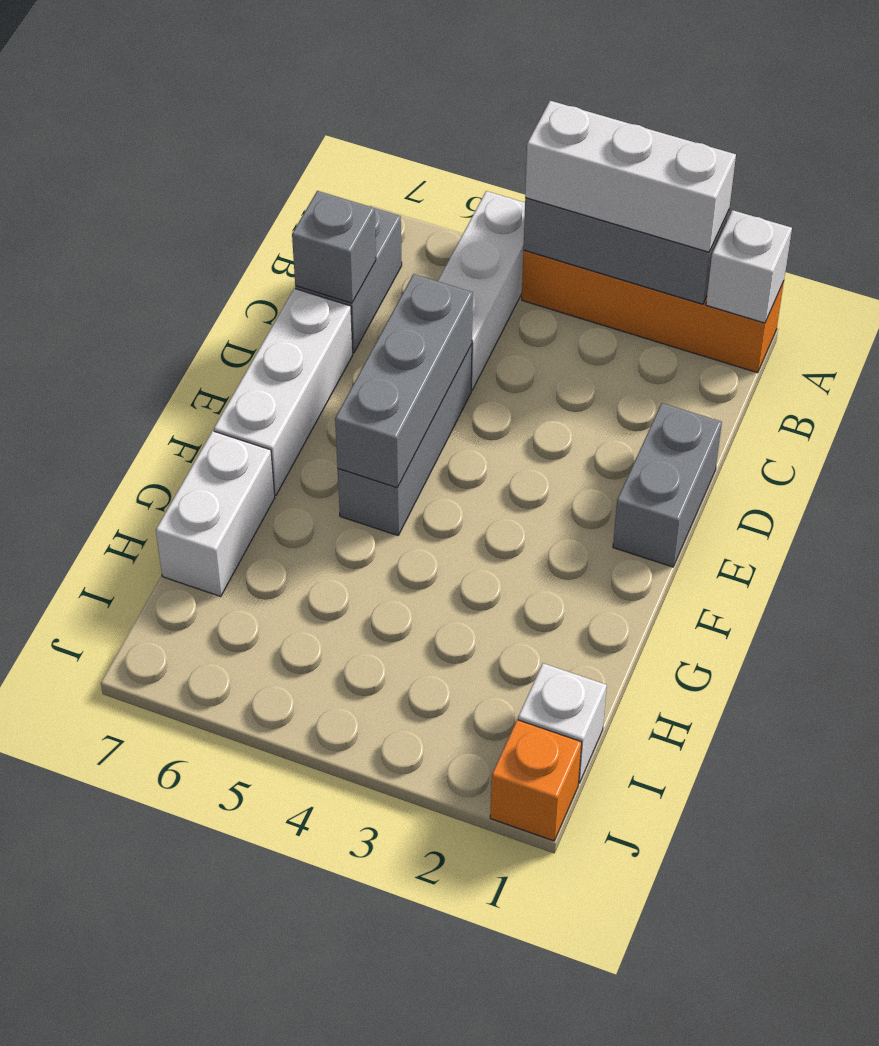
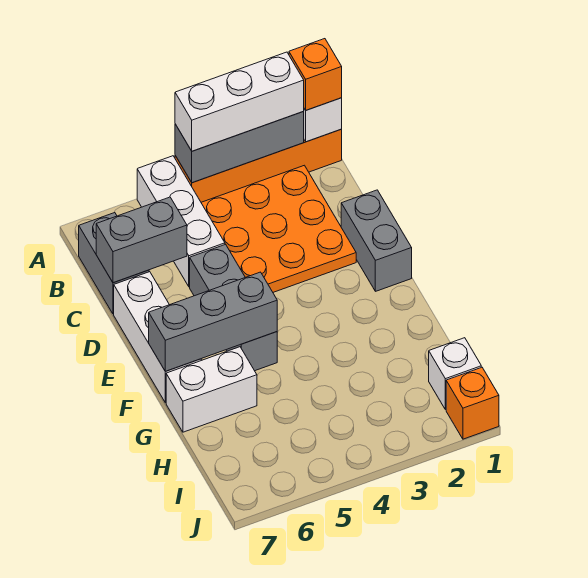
none -> orange brick A1 level 3
none -> orange plate B2:D4 level 1
grey brick C7 level 2 -> grey brick C6:C7 level 2
grey brick D5:F5 level 2 -> grey brick F5:F7 level 2
white brick G7:H7 level 1 -> white brick G6:G7 level 1

